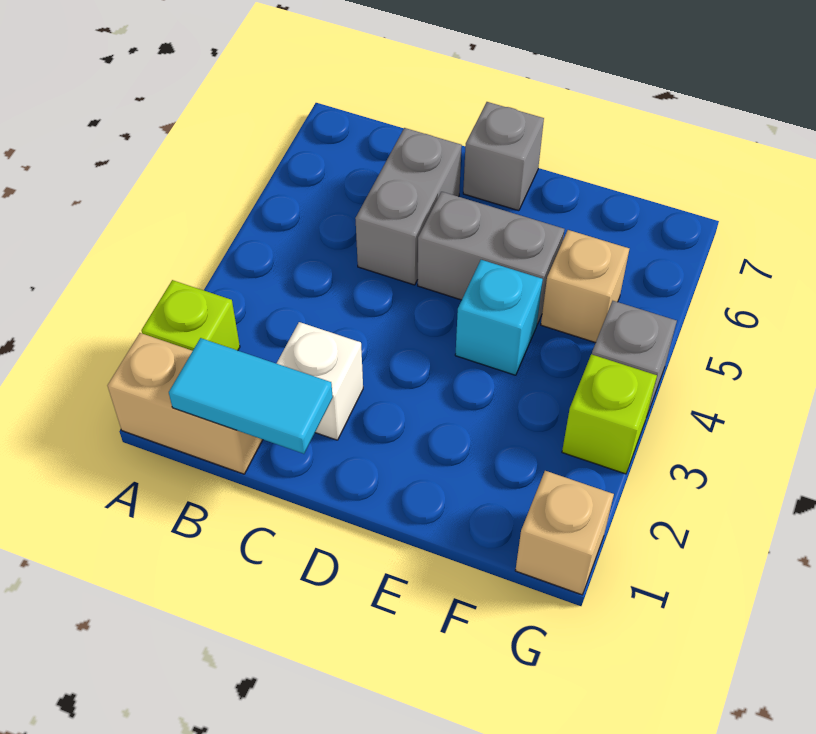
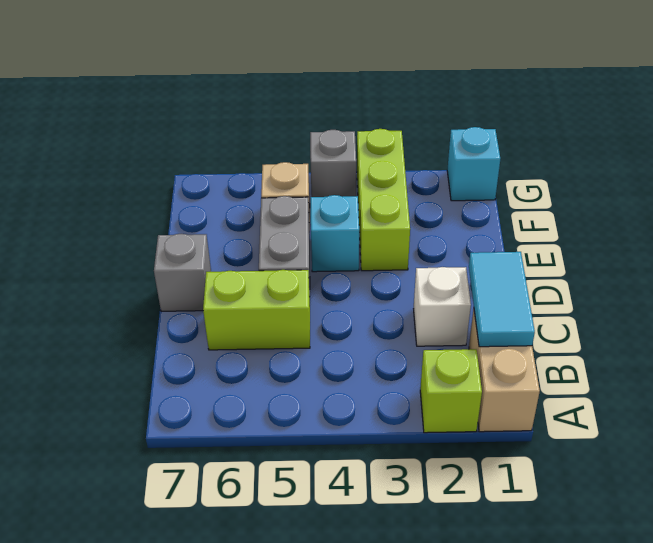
grey brick C5:C6 level 1 -> lime brick C5:C6 level 1
tan brick G1 level 1 -> cyan brick G1 level 1
lime brick G3 level 1 -> lime brick E3:G3 level 1

